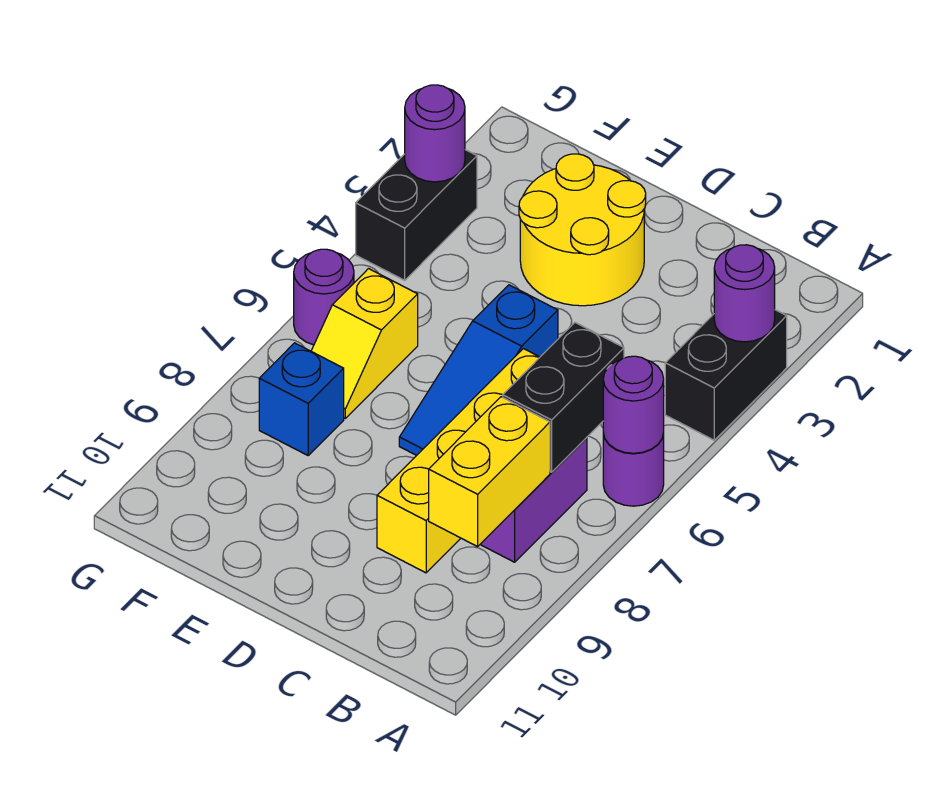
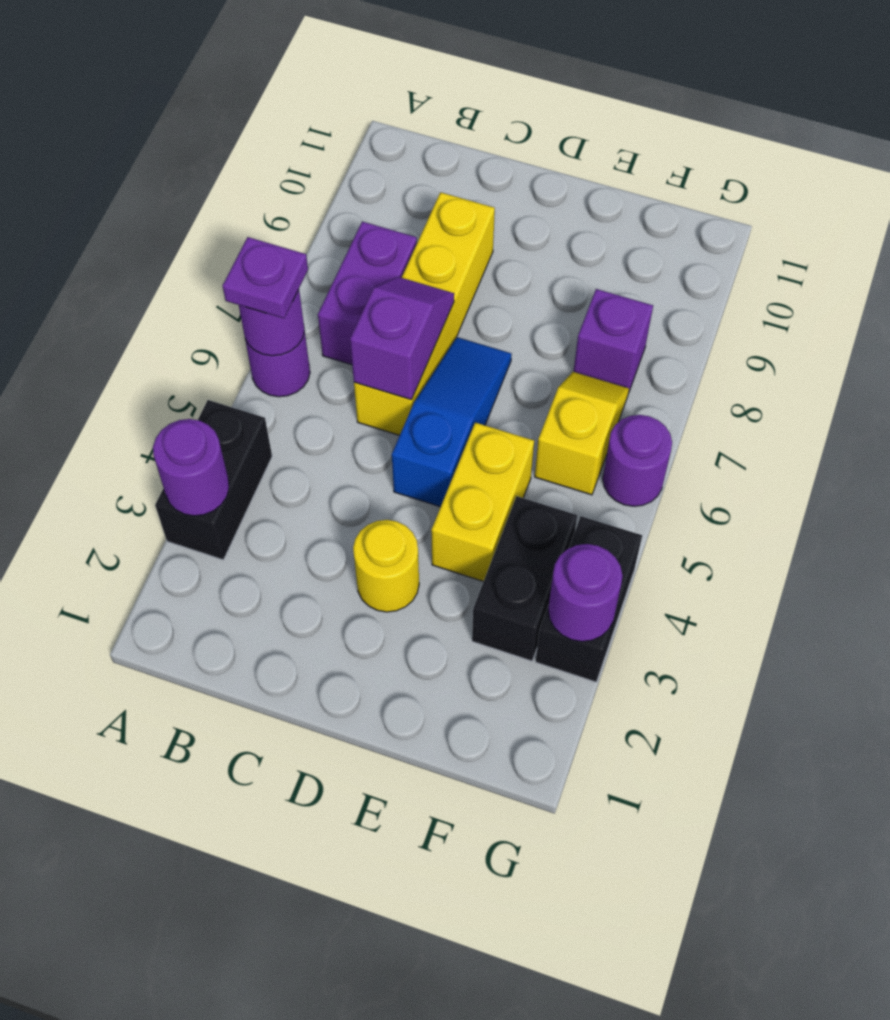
none -> purple plate A6 level 3
black brick B6:B7 level 2 -> black brick F3:F4 level 1
yellow brick B8:B9 level 2 -> yellow brick E4:E5 level 1
none -> purple slope C6:C7 level 2 top 6
yellow round brick D2:E3 level 1 -> yellow round brick D3 level 1
blue brick F8 level 1 -> purple brick F8 level 1

